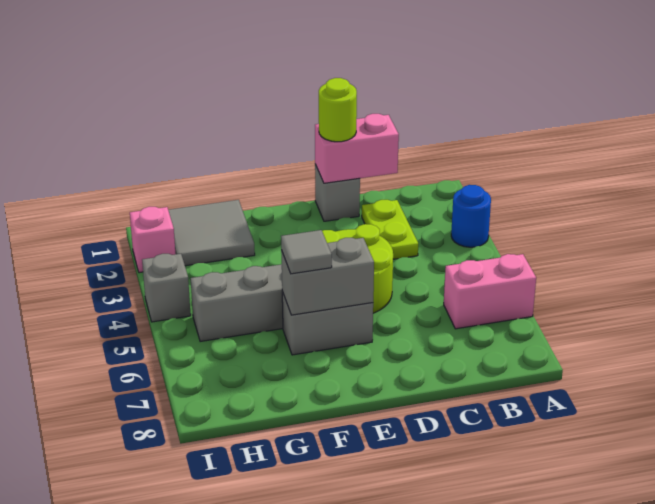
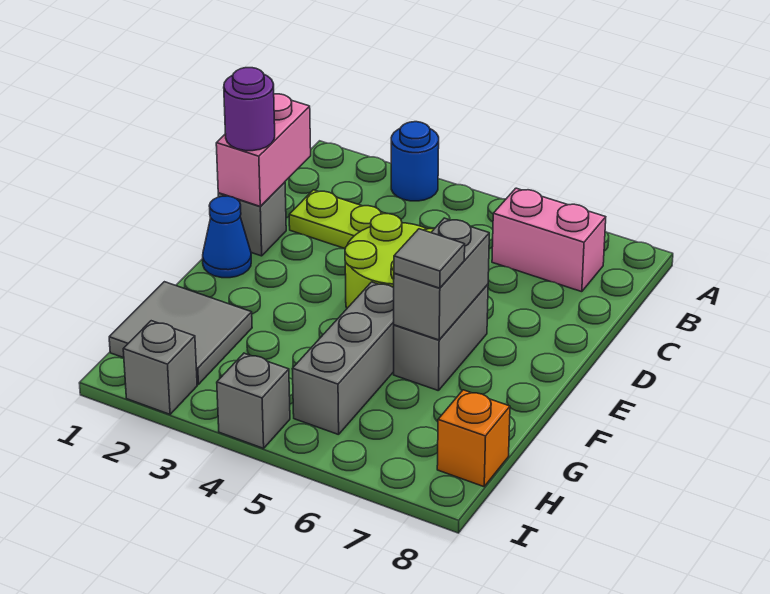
pink brick A6:B6 level 1 -> pink brick B6:B7 level 1
lime round brick D1 level 3 -> purple round brick D1 level 3
none -> blue cone E1 level 1
none -> orange brick H8 level 1
pink brick I2 level 1 -> grey brick I2 level 1

